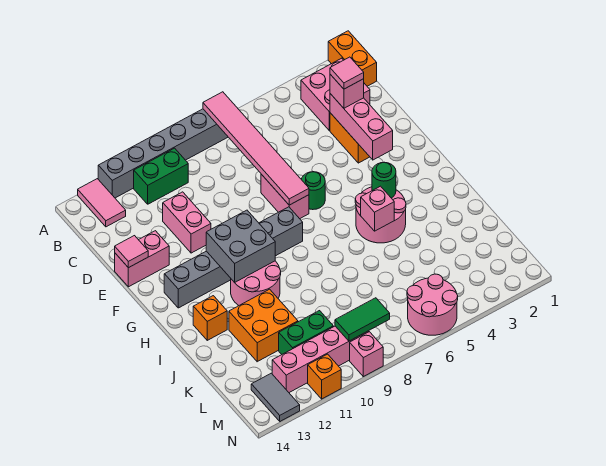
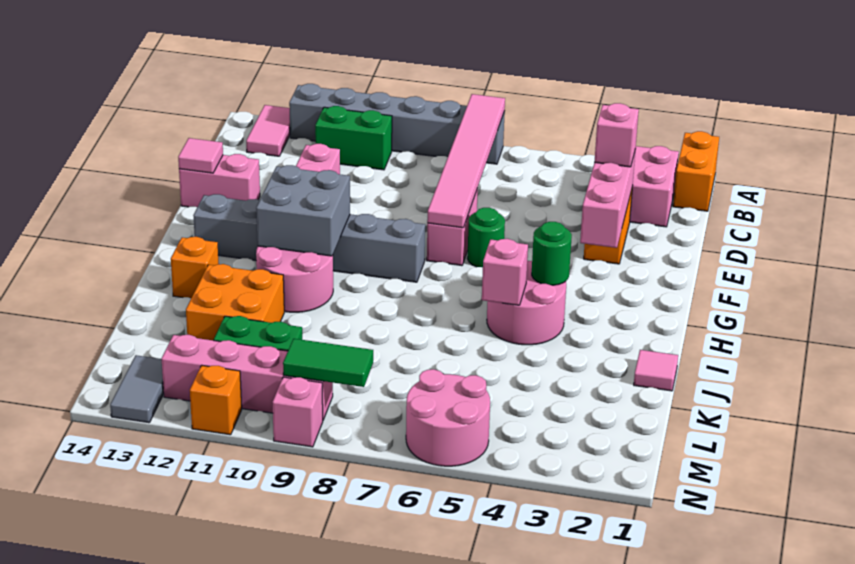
pink tile D3 level 4 -> pink tile J1 level 1

